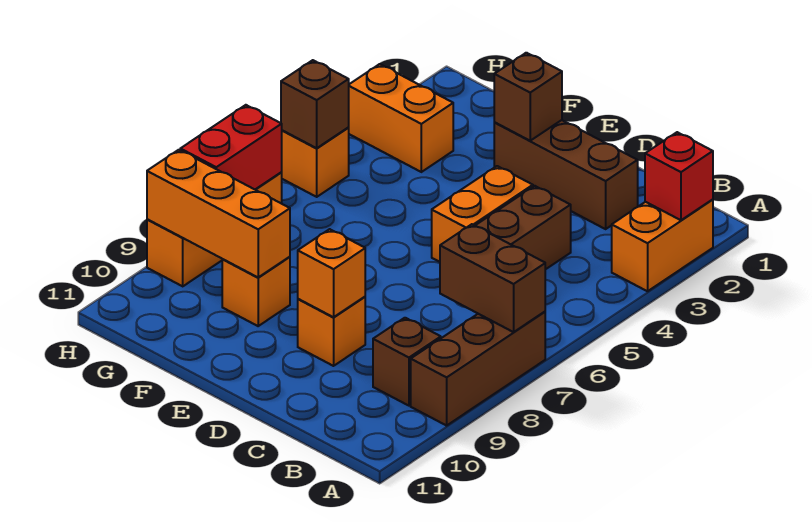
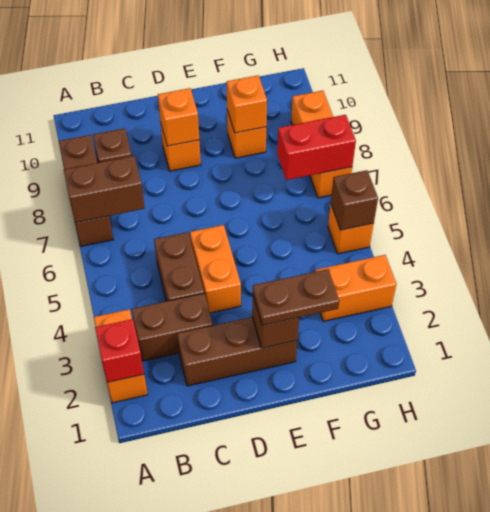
none -> brown brick B3:C3 level 1
none -> brown plate E2:F2 level 3
orange brick F9:H9 level 2 -> orange brick F9 level 2
red brick H7:H8 level 2 -> red brick G7:H7 level 2

